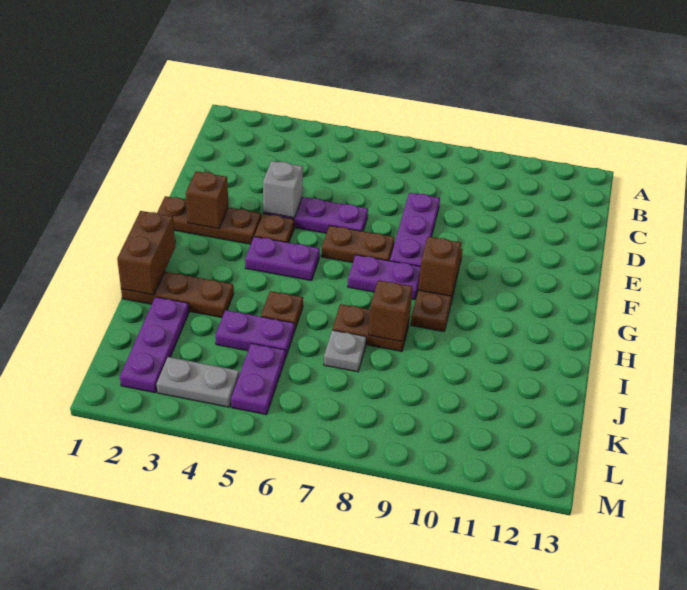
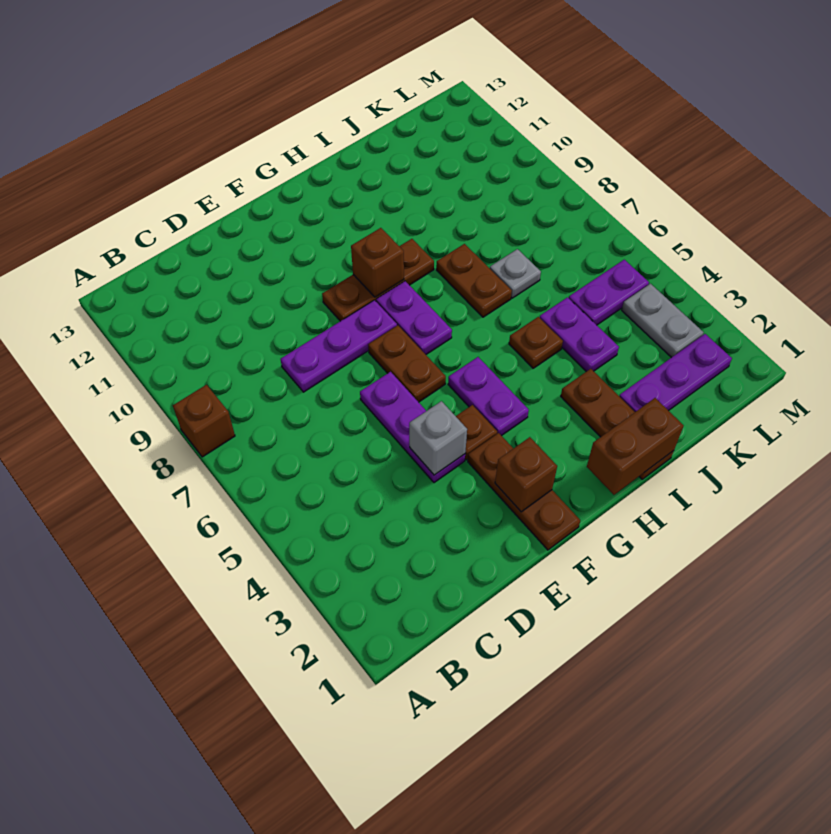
brown brick I8 level 2 -> brown brick A8 level 1

